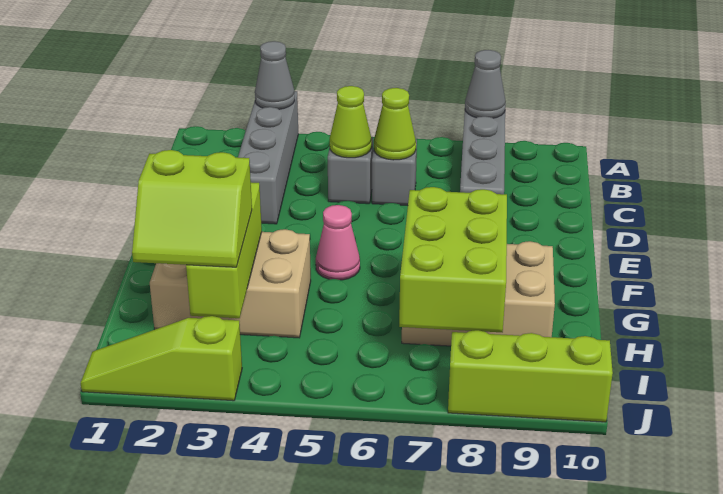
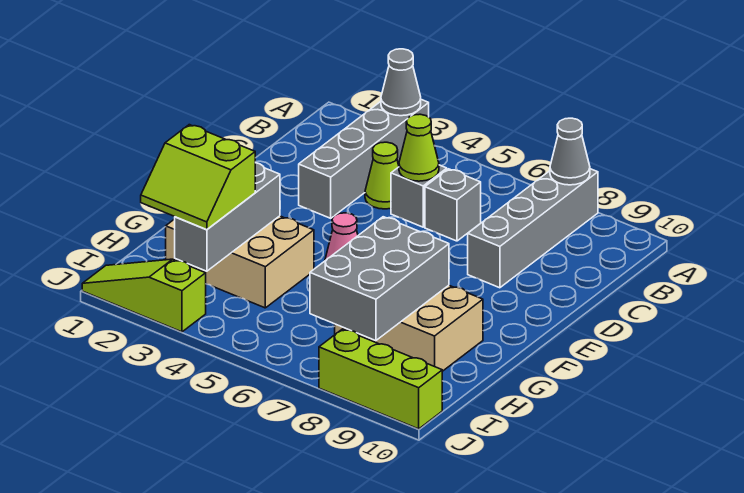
lime cone C6 level 2 -> lime cone C4 level 1
lime brick G3:I3 level 2 -> grey brick G3:I3 level 2
lime brick G7:I8 level 2 -> grey brick G7:I8 level 2

